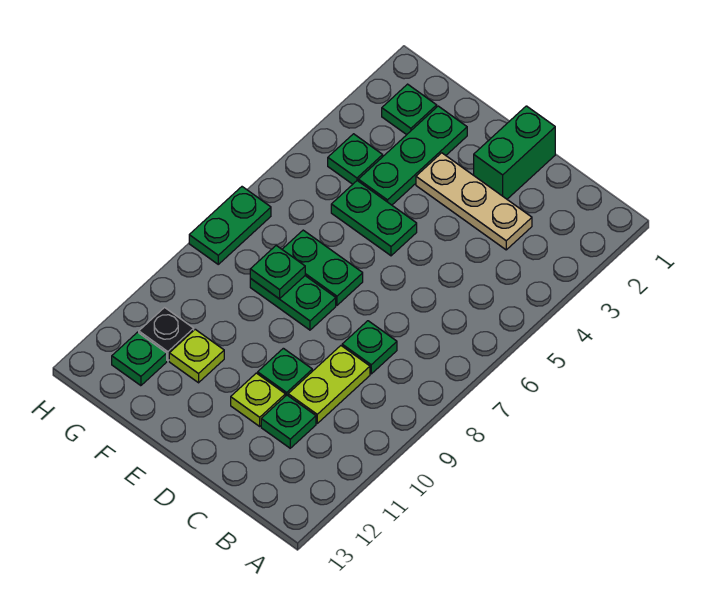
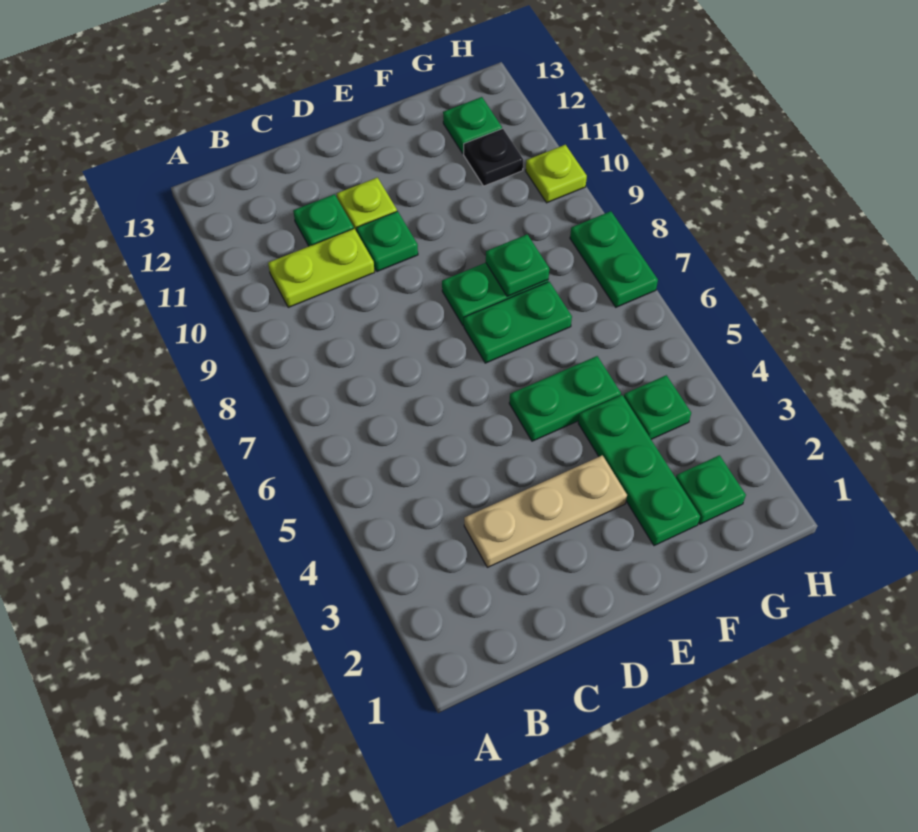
green plate C8 level 1 -> none
lime plate C9:C10 level 1 -> lime plate B10:C10 level 1
green brick D1:D2 level 1 -> none
lime plate F11 level 1 -> lime plate H10 level 1

